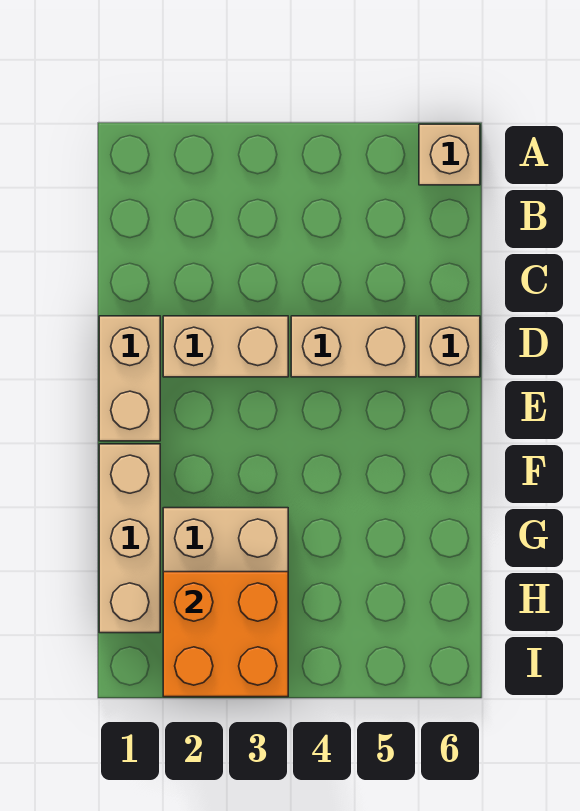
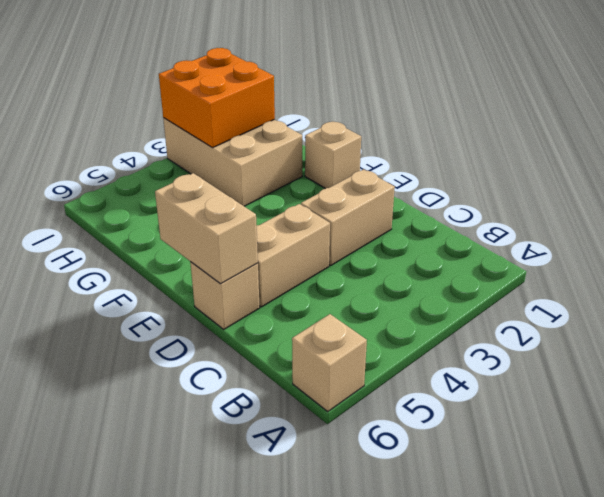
tan brick D1:E1 level 1 -> tan brick D6:E6 level 2
tan brick F1:H1 level 1 -> tan brick F1 level 1

